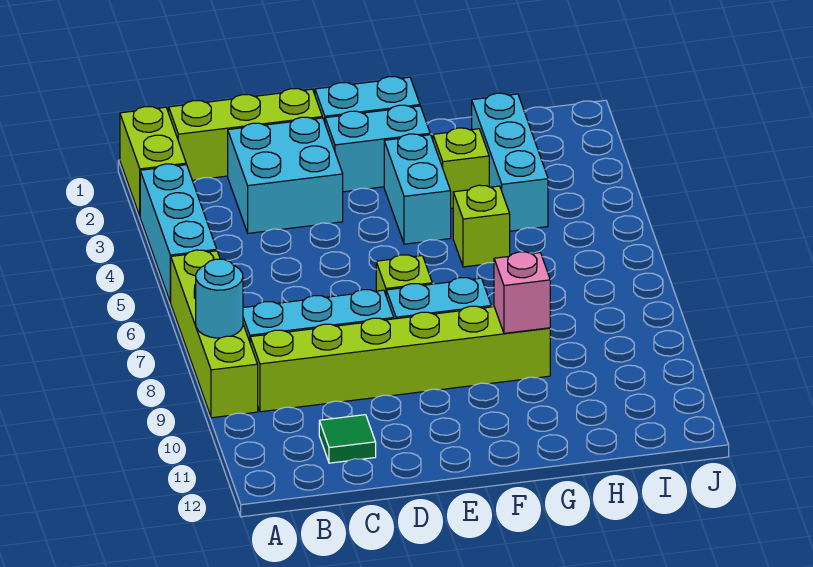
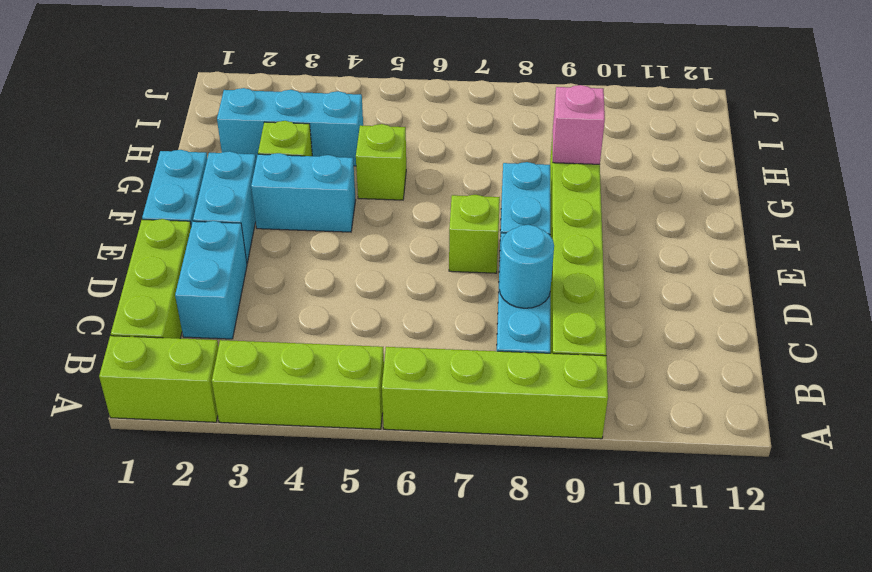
cyan brick A3:A5 level 1 -> lime brick A3:A5 level 1
cyan round brick A8 level 2 -> cyan round brick C8 level 2
cyan brick C2:D3 level 1 -> cyan brick C2:D2 level 1
green tile C11 level 1 -> none

